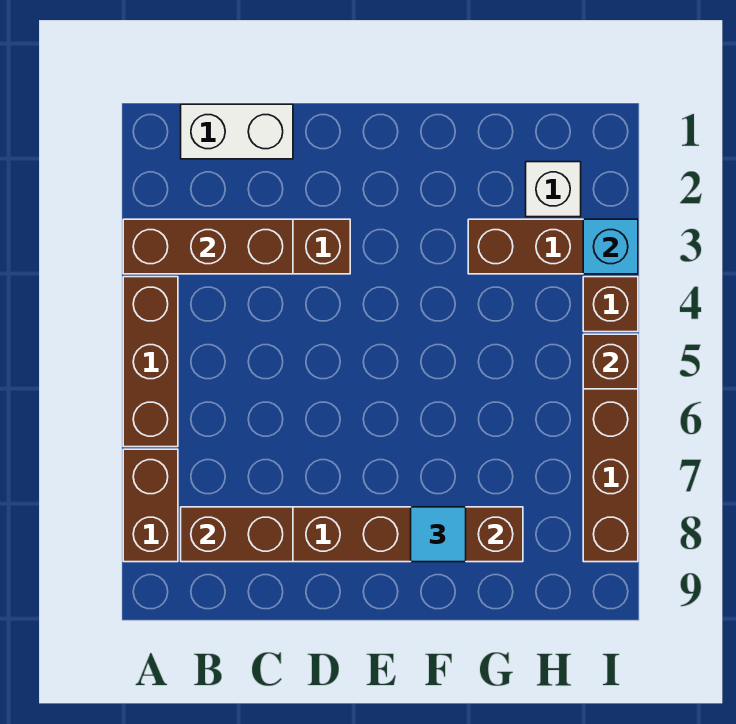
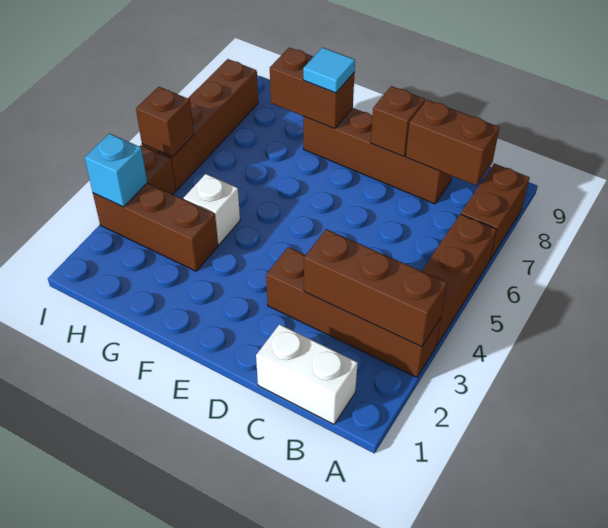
none -> brown brick D8 level 2
white brick H2 level 1 -> white brick G4 level 1

